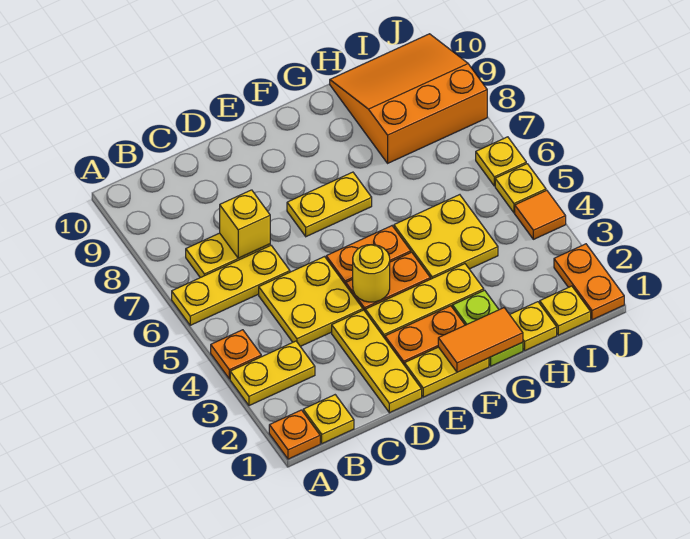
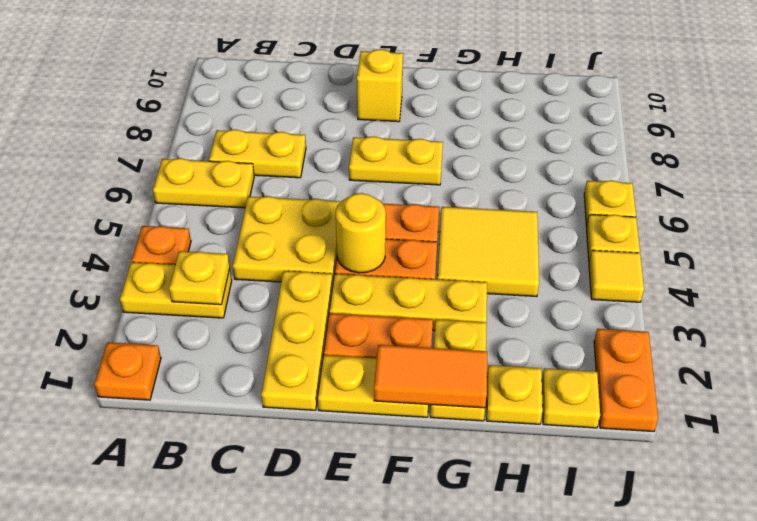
yellow plate A6:C6 level 1 -> yellow plate A6:B6 level 1
yellow plate B1 level 1 -> yellow plate B3 level 2
yellow brick C7 level 2 -> yellow brick E9 level 1
lime plate G1:G2 level 1 -> yellow plate G1:G2 level 1
yellow plate G4:H5 level 1 -> yellow tile G4:H5 level 1
orange slope H8:J10 level 1 top 8 -> none
orange tile J4 level 1 -> yellow tile J4 level 1

